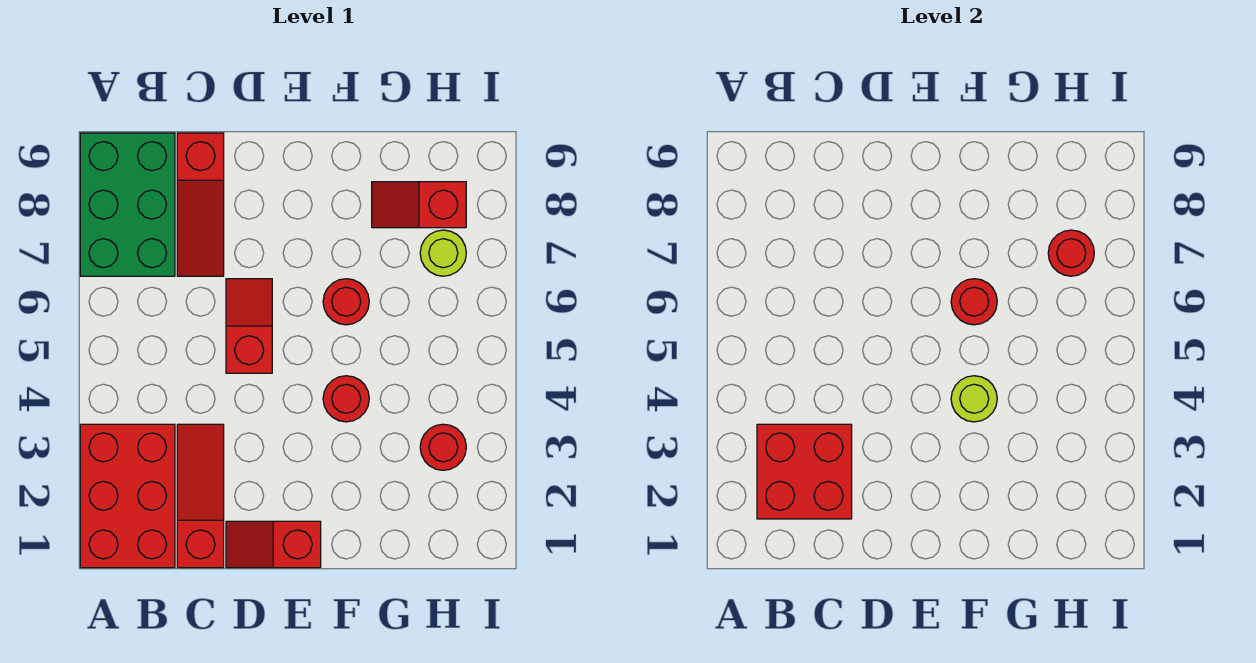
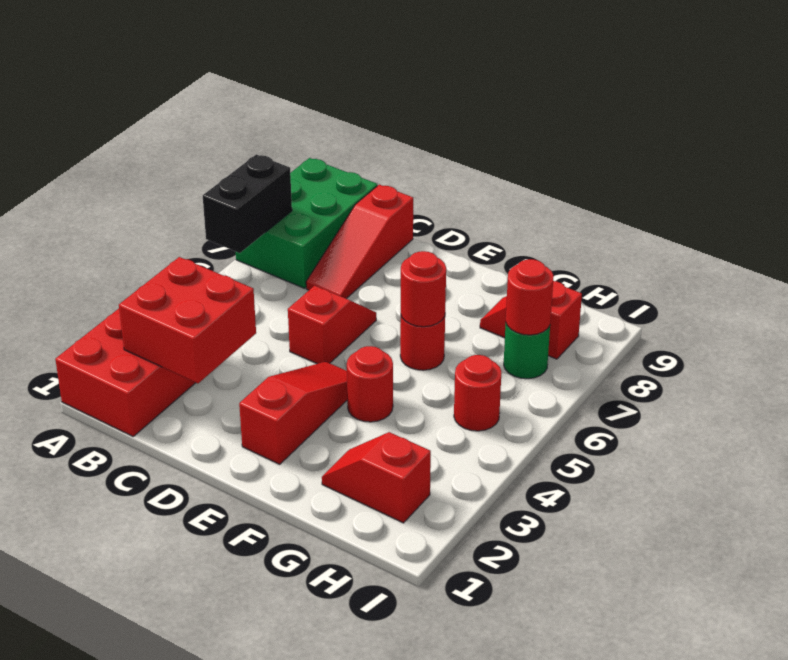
none -> black brick A6:A7 level 2
red slope C1:C3 level 1 top 1 -> red slope E2:E4 level 1 top 2
red slope D1:E1 level 1 top E -> red slope G2:H2 level 1 top H
lime round brick F4 level 2 -> none
red round brick H3 level 1 -> red round brick H5 level 1
lime round brick H7 level 1 -> green round brick H7 level 1

